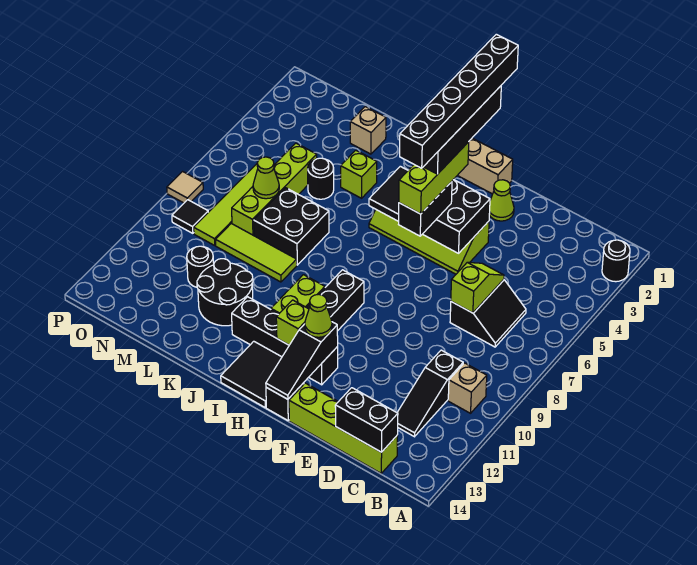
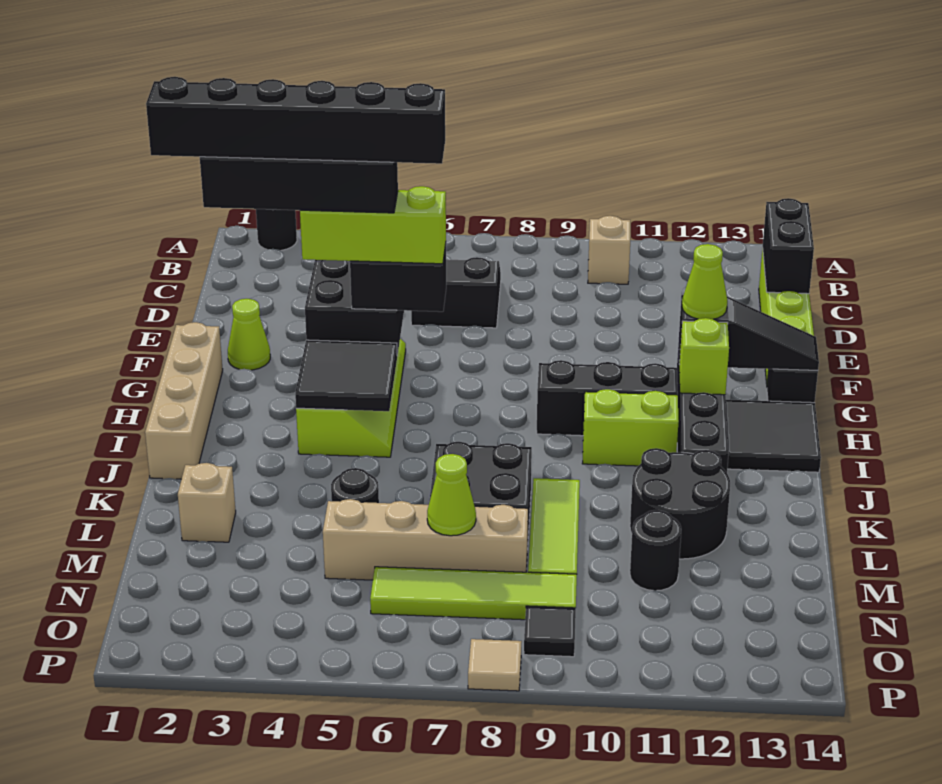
black slope C10:C12 level 1 top 10 -> none
lime slope D6:D7 level 2 top 7 -> none
lime brick K4 level 1 -> none
lime brick M5:M8 level 1 -> tan brick M5:M8 level 1

